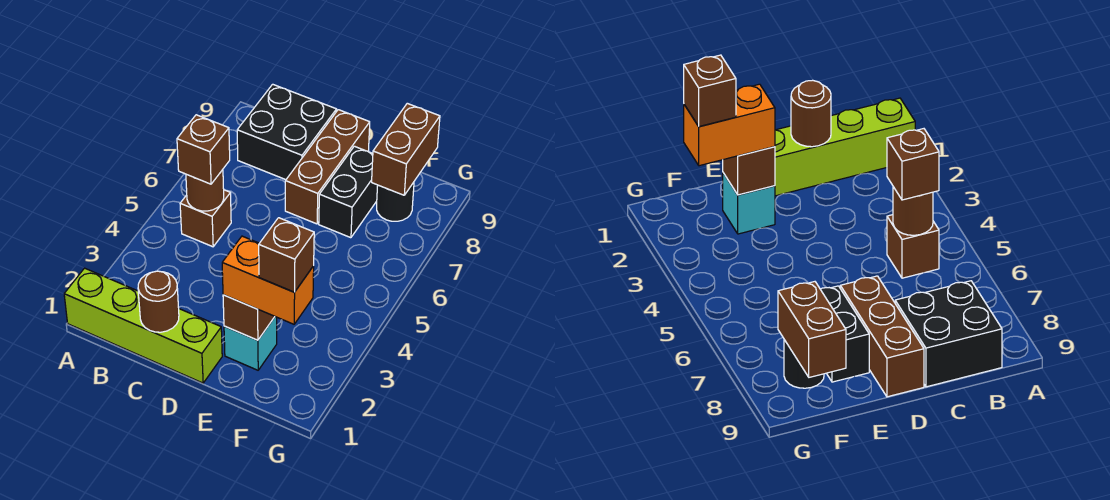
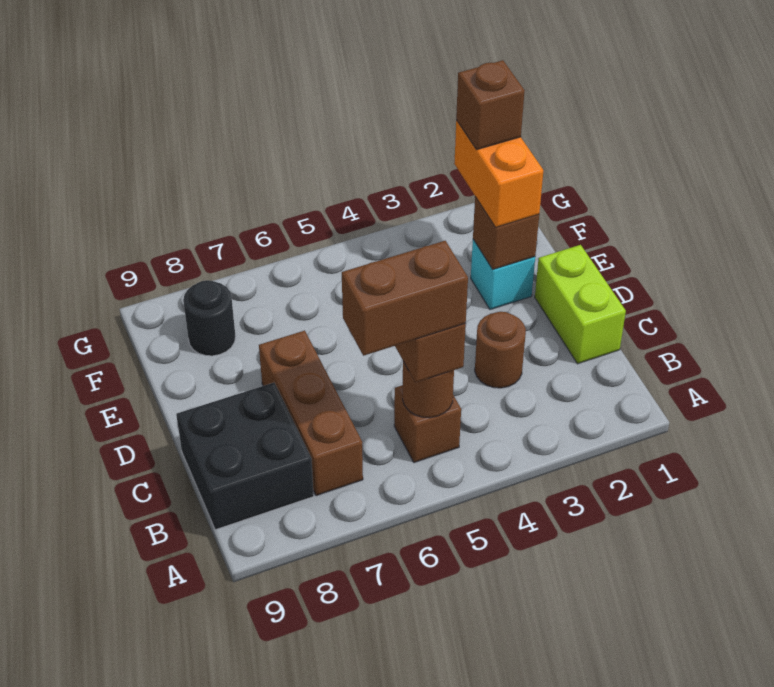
lime brick A1:D1 level 1 -> lime brick C1:D1 level 1
brown round brick C1 level 2 -> brown round brick C3 level 1
brown brick D7:D9 level 1 -> brown brick B7:D7 level 1
black brick E7:E8 level 1 -> none
brown brick F8:F9 level 2 -> brown brick B5:B6 level 4

